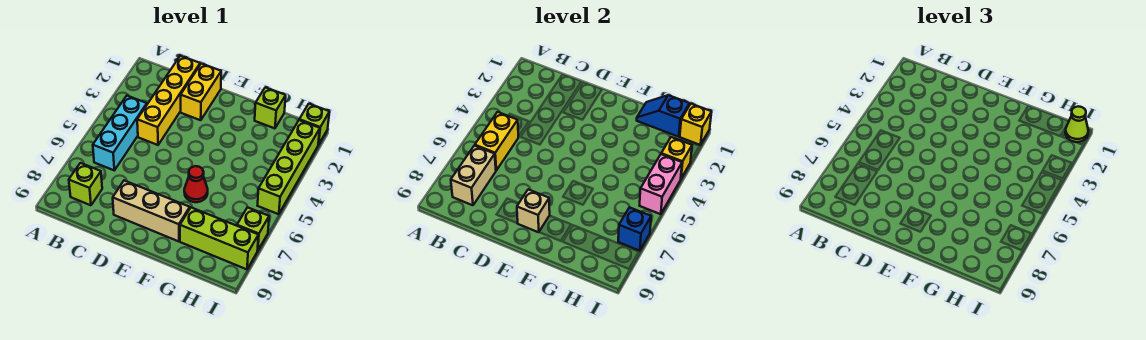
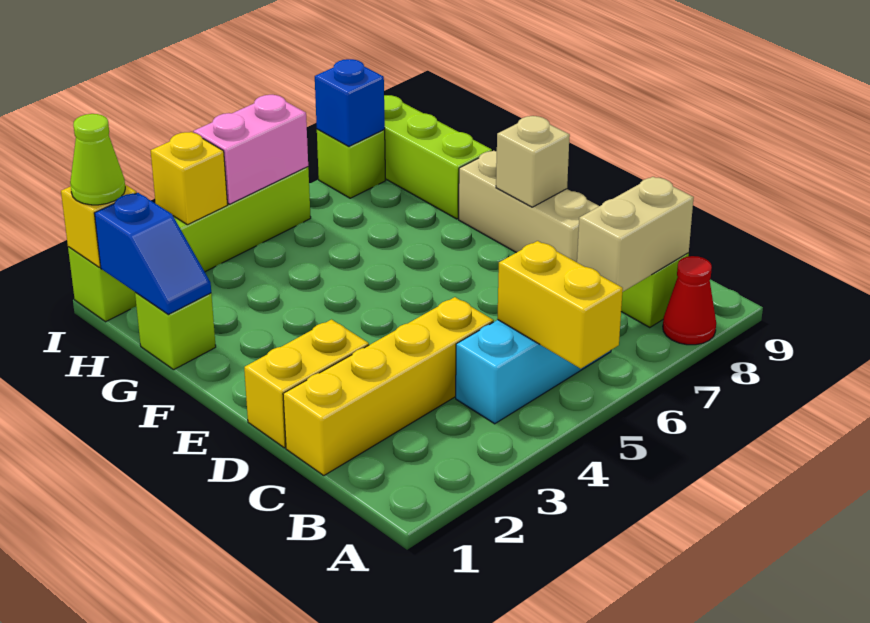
yellow brick B5:B6 level 2 -> yellow brick A5:B5 level 2
red cone F6 level 1 -> red cone A8 level 1

